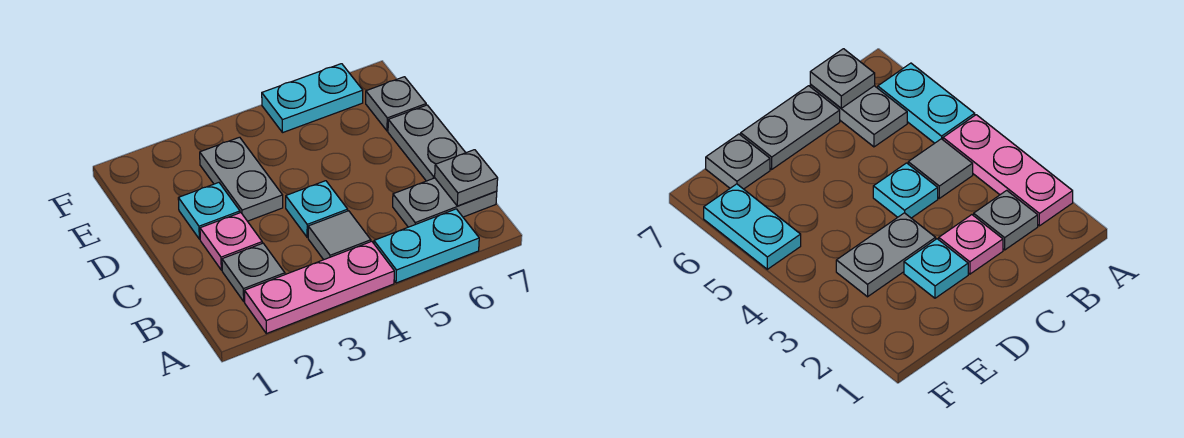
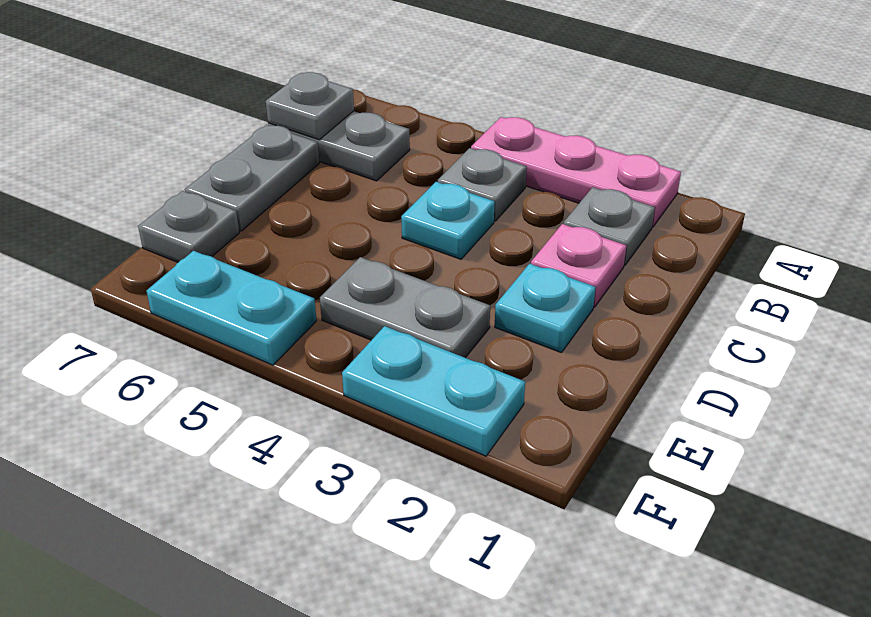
cyan plate A5:A6 level 1 -> cyan plate F2:F3 level 1
grey tile B4 level 1 -> grey plate B4 level 1
grey plate D3:E3 level 1 -> grey plate E3:E4 level 1

